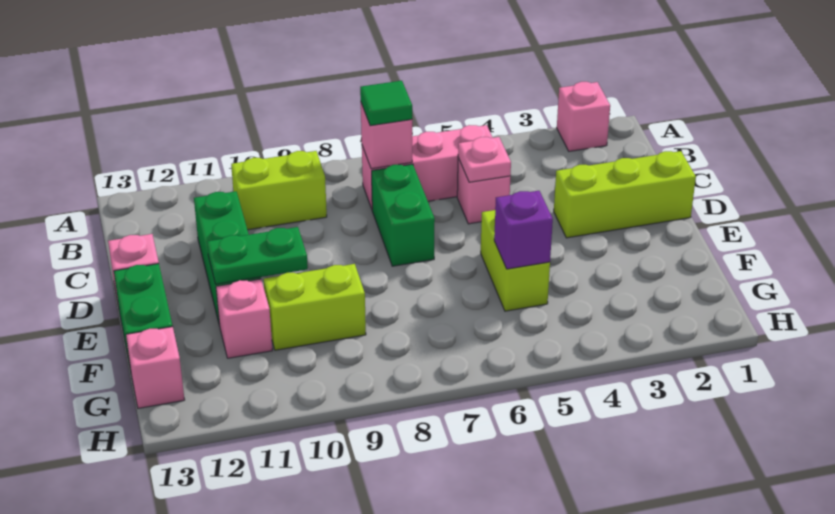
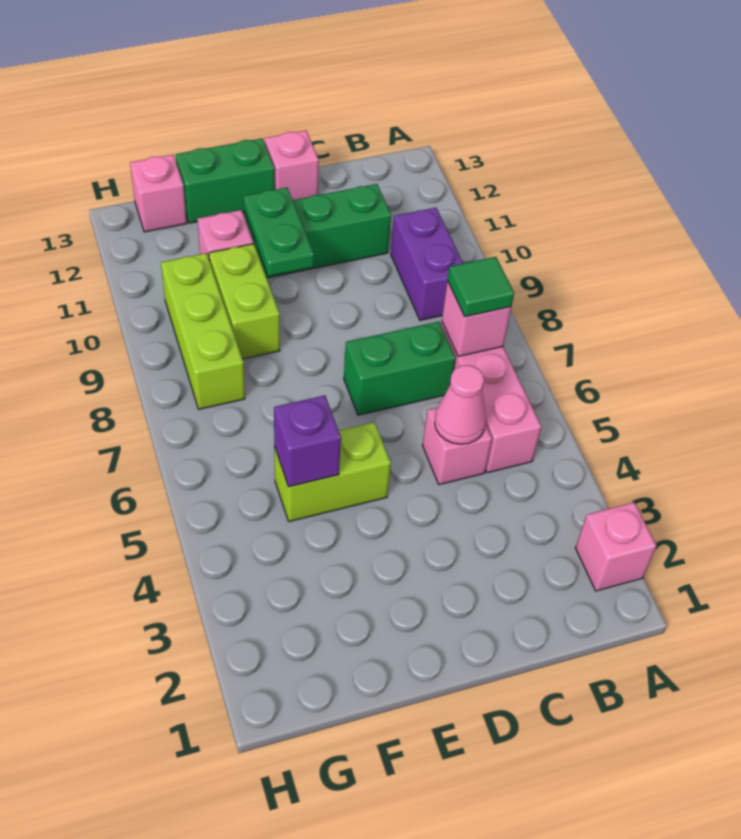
lime brick B9:B10 level 1 -> purple brick B9:B10 level 1
pink plate C5 level 2 -> pink cone C5 level 2
lime brick D1:D3 level 1 -> lime brick G8:G10 level 1

